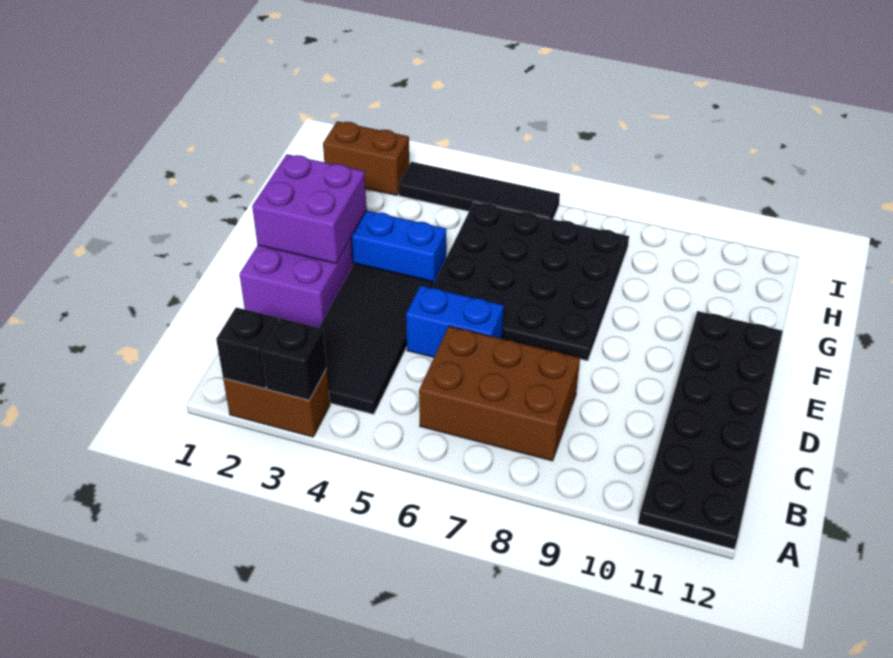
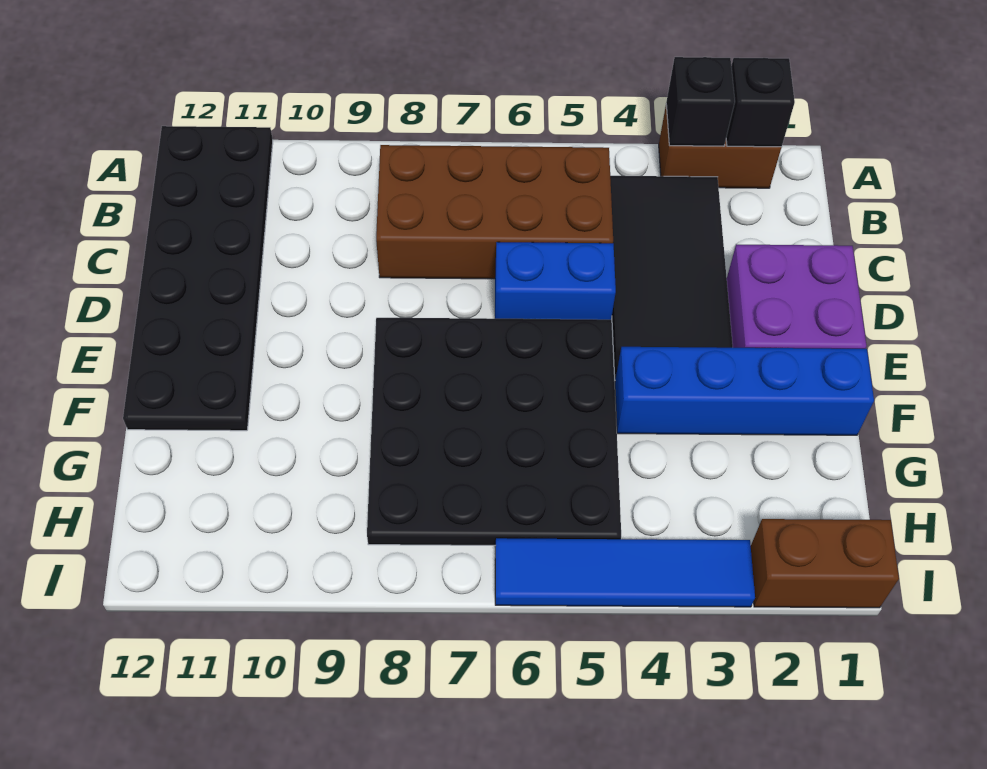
brown brick B6:C8 level 1 -> brown brick B5:C8 level 1
purple brick E1:F2 level 2 -> none
black tile I3:I6 level 1 -> blue tile I3:I6 level 1

